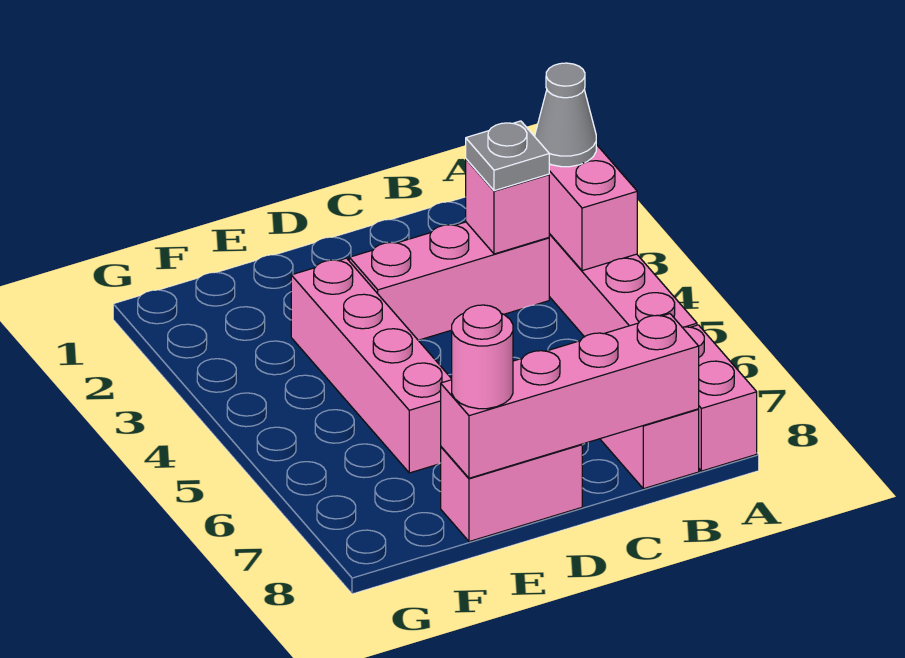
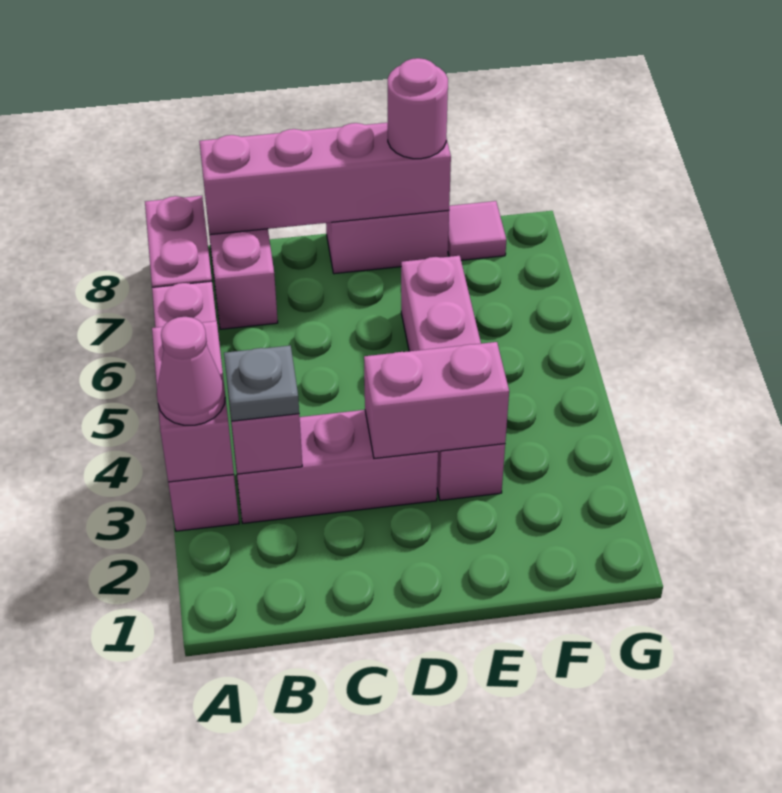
grey cone A3 level 3 -> pink cone A3 level 3
none -> pink brick D3:E3 level 2
none -> pink tile F8 level 1

